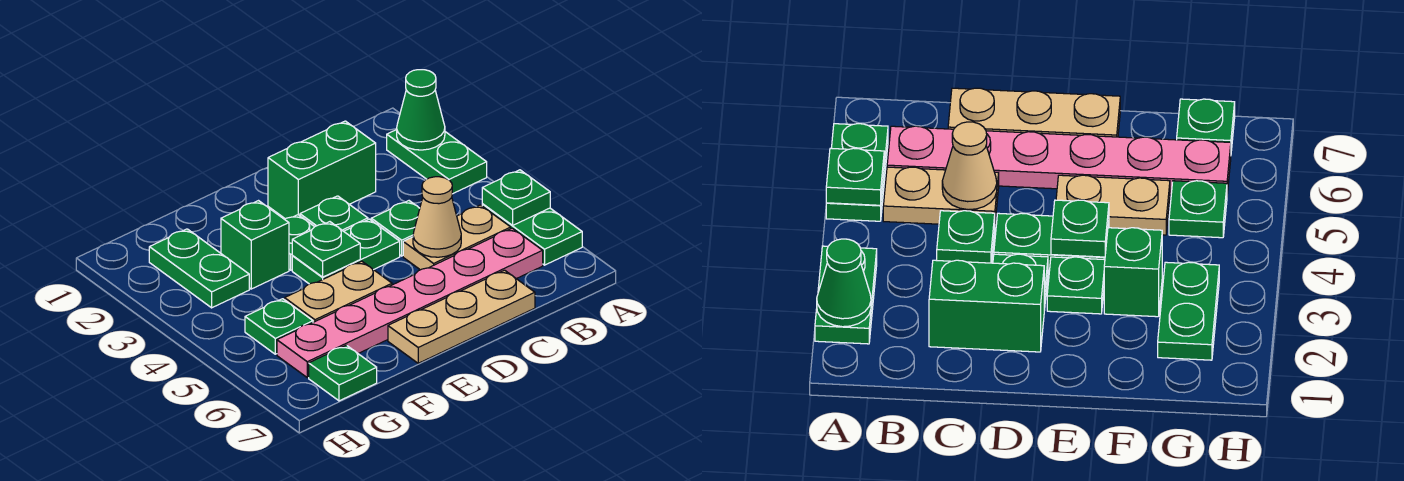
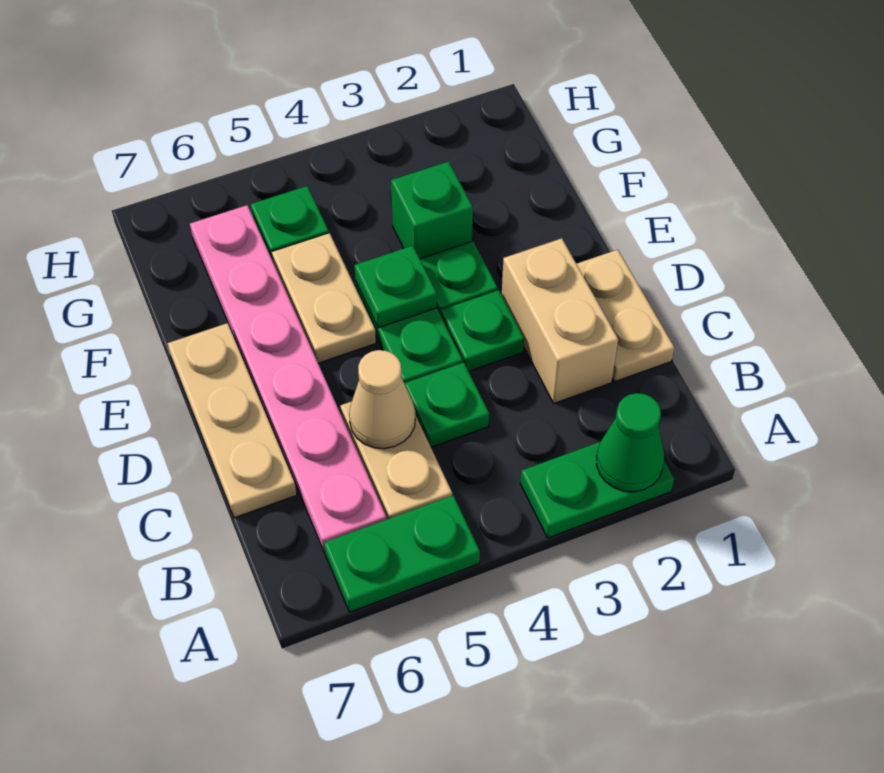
green plate A5 level 2 -> none
none -> tan plate C1:D1 level 1
green brick C2:D2 level 1 -> tan brick C2:D2 level 1
green plate G2:G3 level 1 -> none
green plate G7 level 1 -> none

